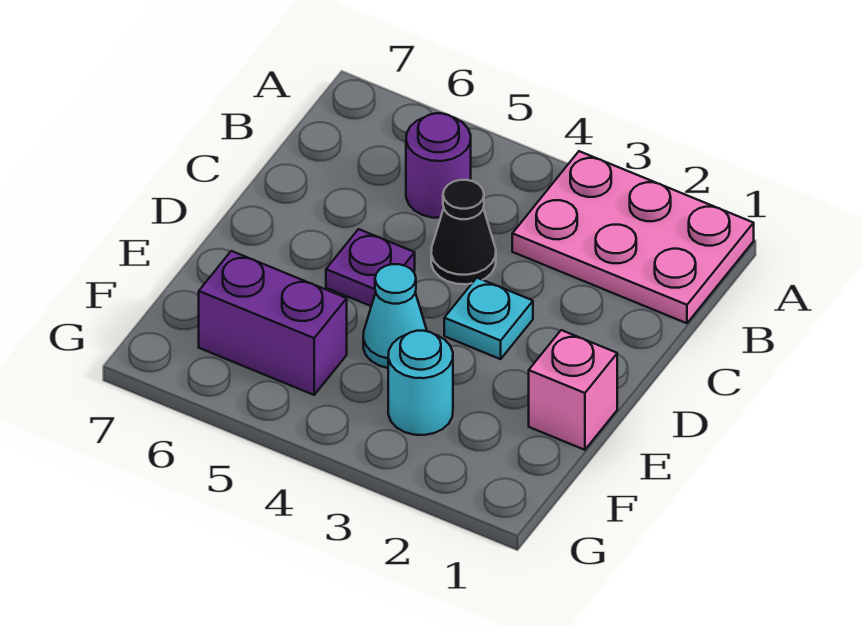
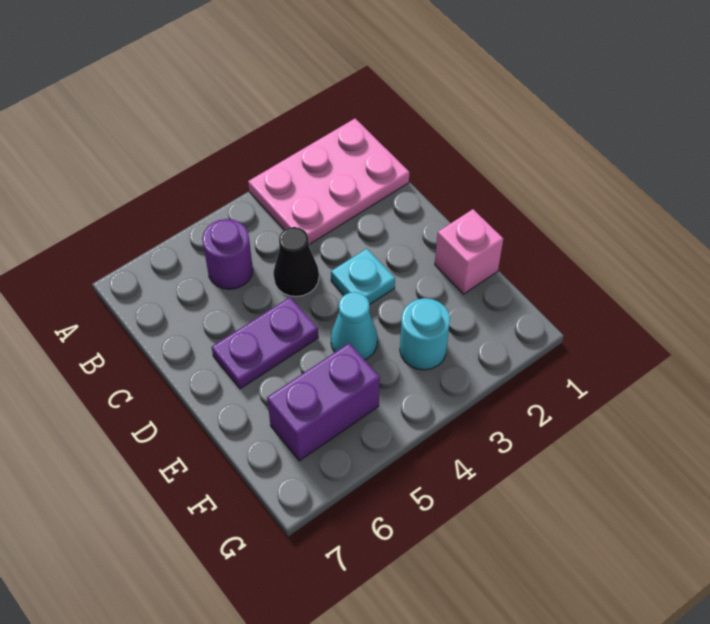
purple plate D5 level 1 -> purple plate D5:D6 level 1

